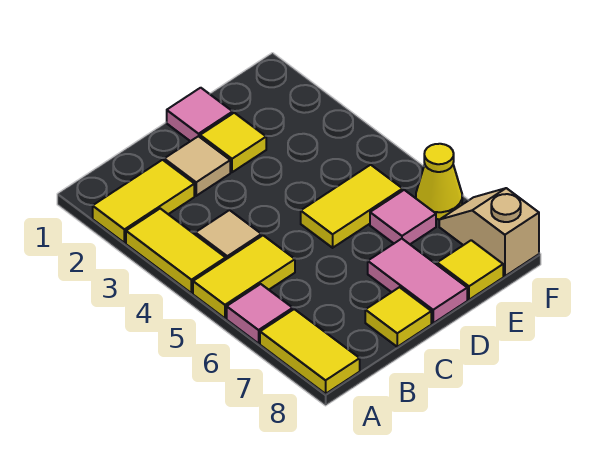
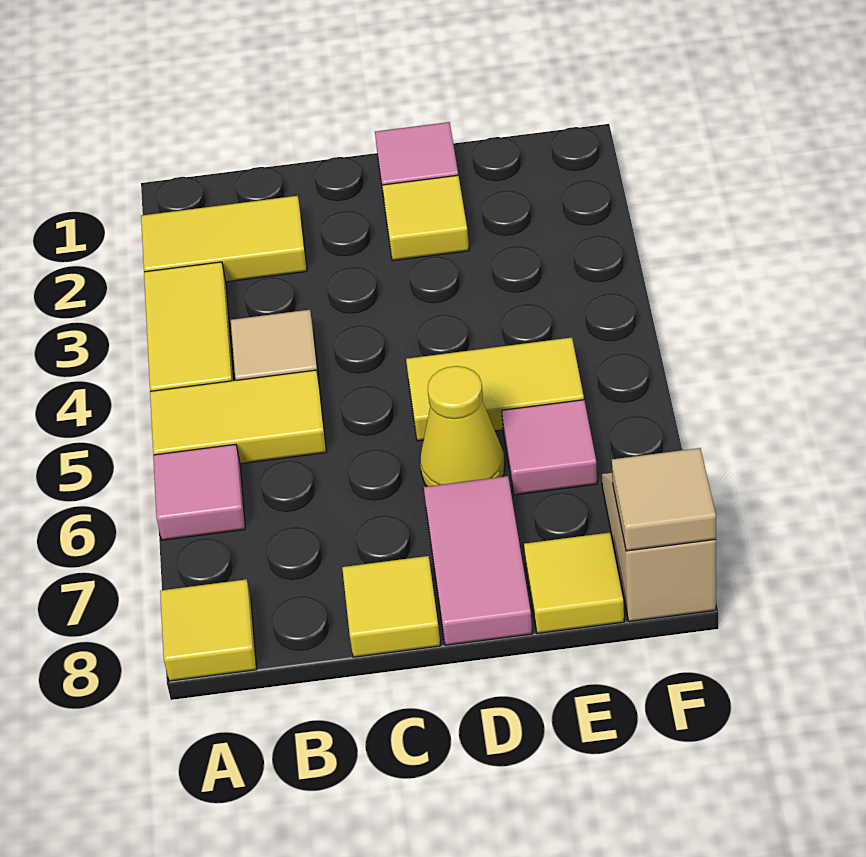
yellow tile A7:A8 level 1 -> yellow tile A8 level 1
tan tile C2 level 1 -> tan tile F8 level 2
yellow cone F6 level 1 -> yellow cone D6 level 1

